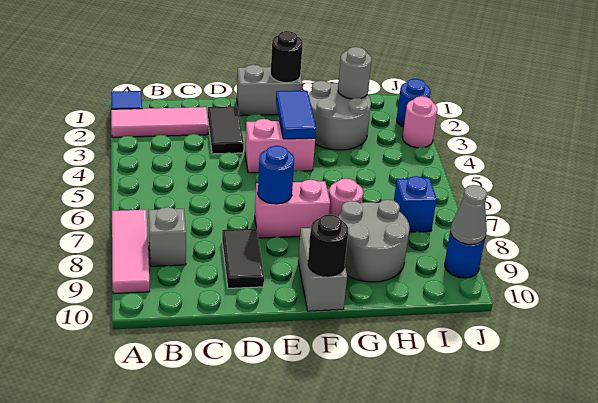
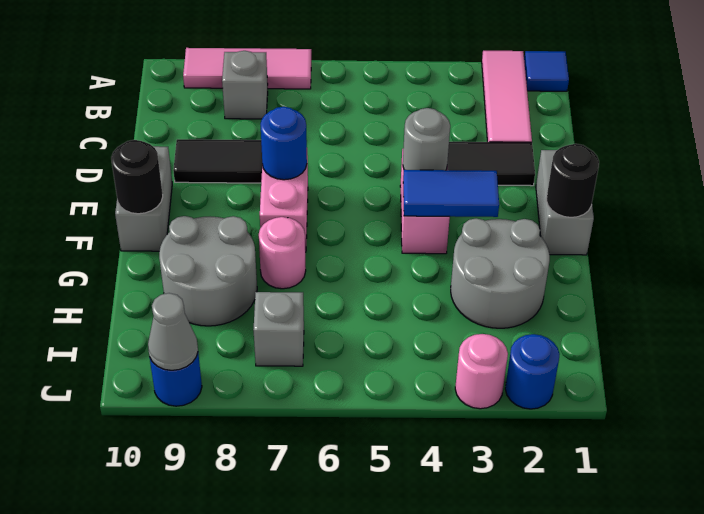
grey brick F9:F10 level 1 -> grey brick E10:F10 level 1
grey round brick H2 level 2 -> grey round brick E4 level 2
blue brick I7 level 1 -> grey brick I7 level 1

